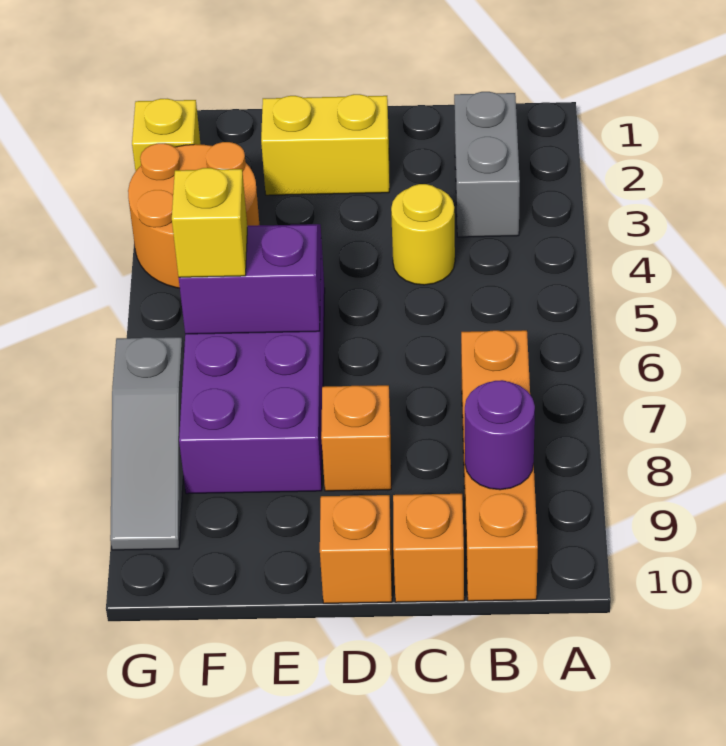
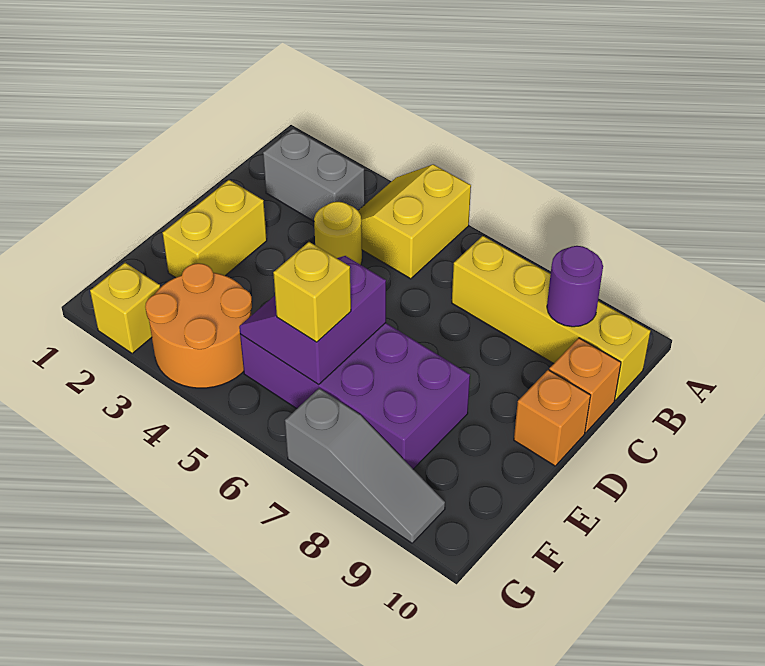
none -> yellow slope A4:B5 level 1 top 5
orange brick B7:B10 level 1 -> yellow brick B7:B10 level 1
orange brick D8 level 1 -> none

